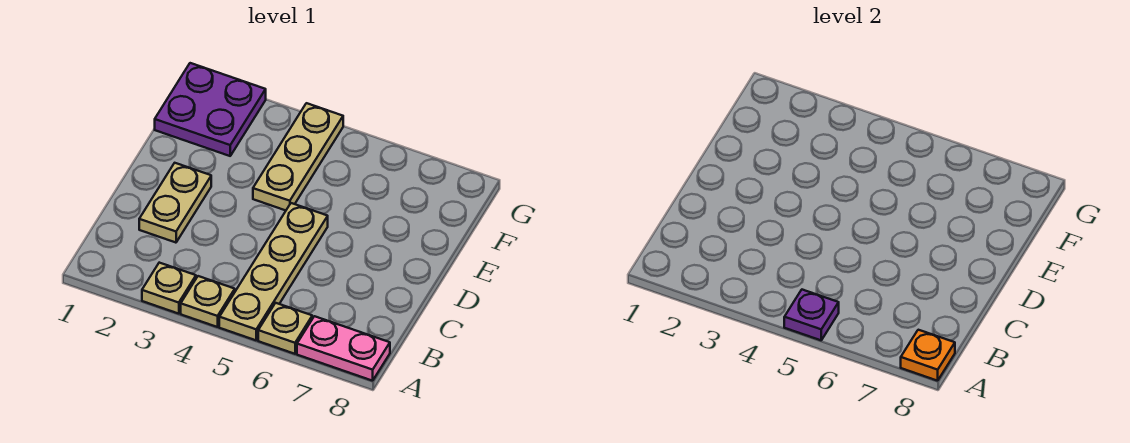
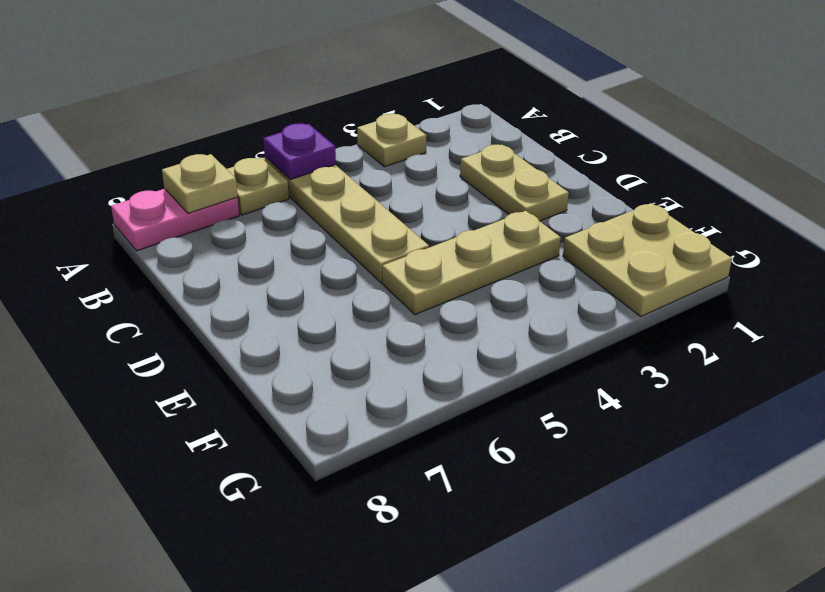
tan plate A4 level 1 -> tan plate A7 level 2
orange plate A8 level 2 -> none
tan plate E4:G4 level 1 -> tan plate E3:E5 level 1
purple plate F1:G2 level 1 -> tan plate F1:G2 level 1

